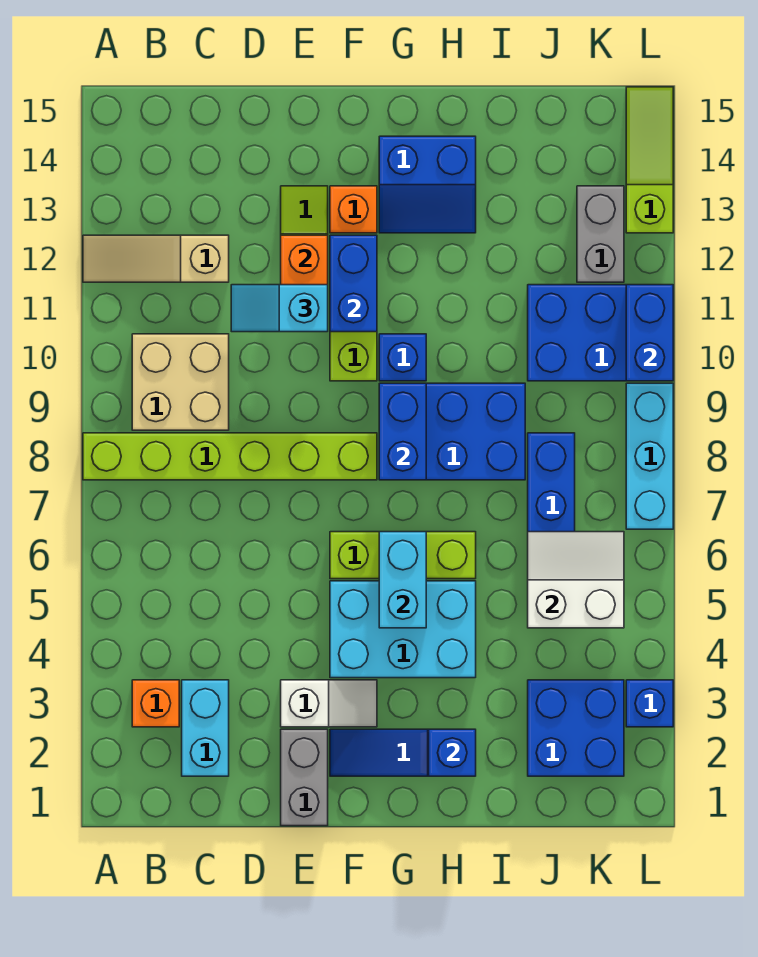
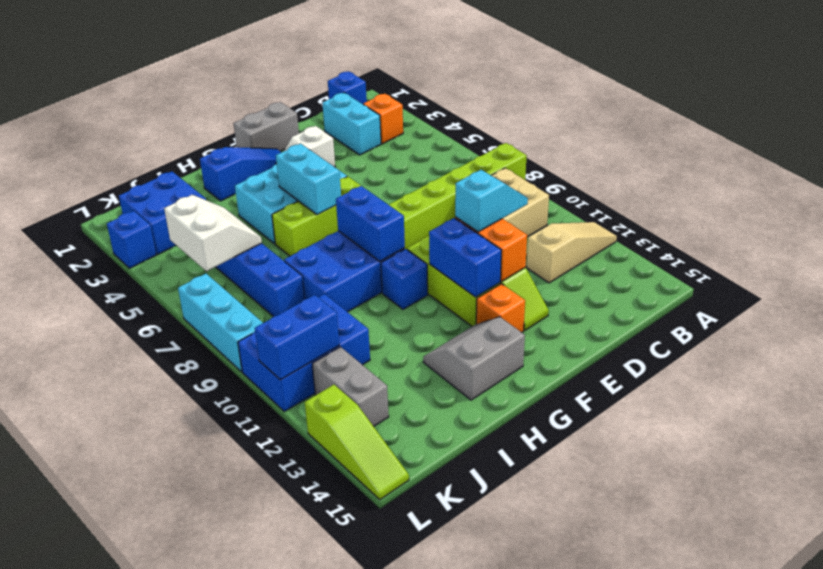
grey brick E1:E2 level 1 -> grey brick E1:F1 level 1
blue slope G13:H14 level 1 top 14 -> grey slope G13:H14 level 1 top 14
blue brick H2 level 2 -> blue brick B1 level 1
white slope J5:K6 level 2 top 5 -> white slope J5:K6 level 2 top K
blue brick L10:L11 level 2 -> blue brick K11:L11 level 2

